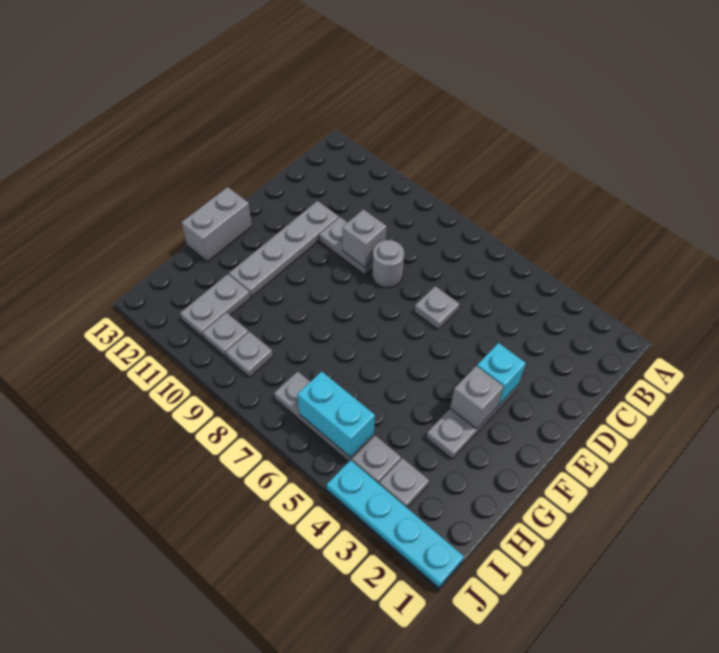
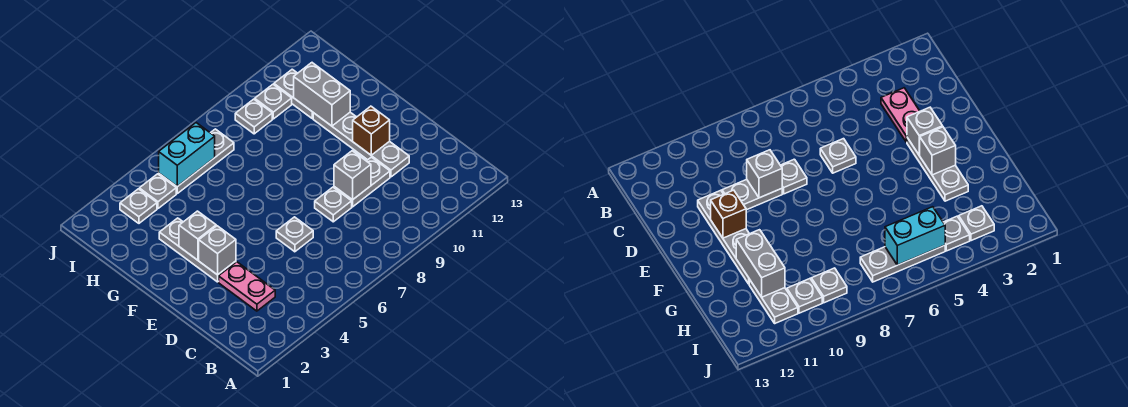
none -> pink plate C3:D3 level 1
grey round brick D8 level 1 -> grey plate D8 level 1
cyan brick E3 level 2 -> grey brick E3 level 2
none -> brown brick E11 level 2
grey brick F13:G13 level 1 -> grey brick G11:H11 level 2
cyan plate J1:J4 level 1 -> none

